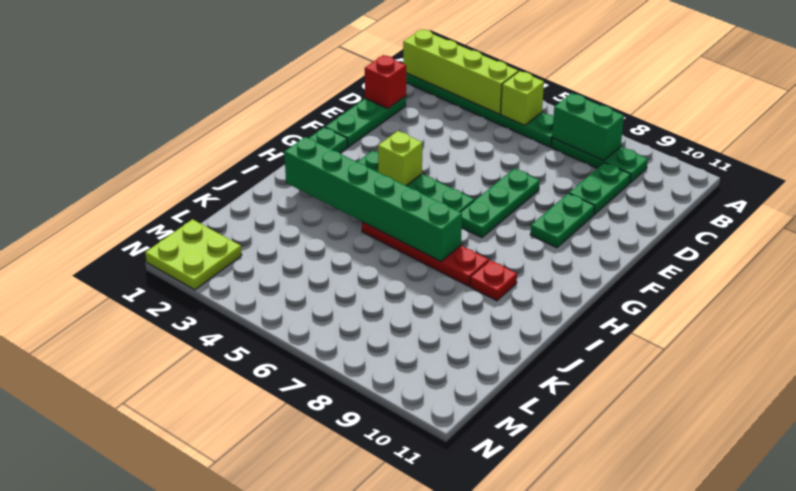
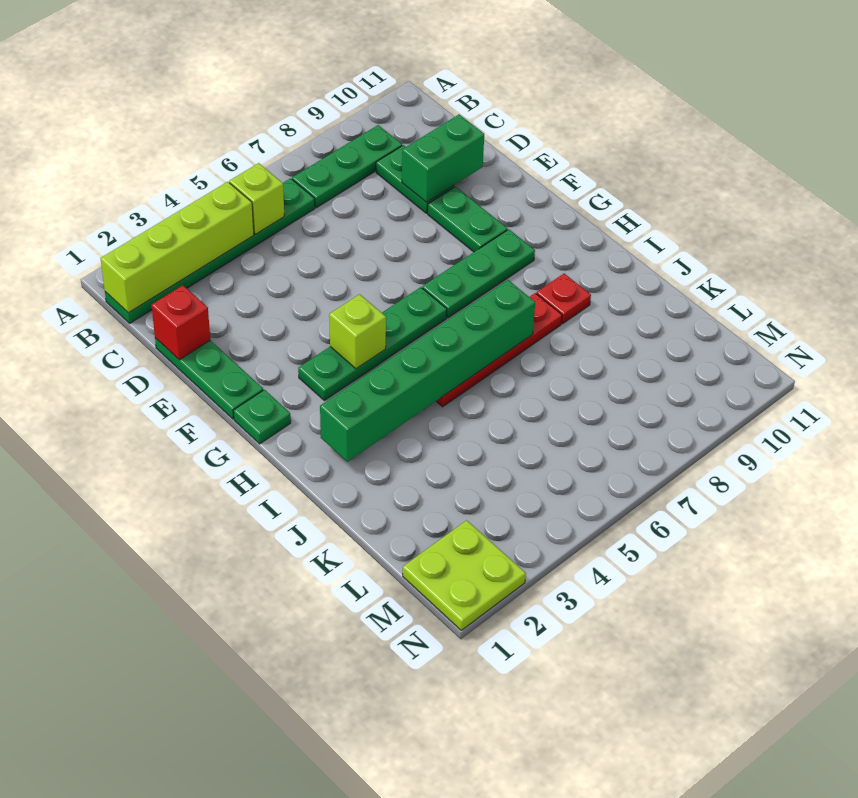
green brick B7:B8 level 2 -> green brick D9:D10 level 2
green plate E7:G7 level 1 -> green plate G7:G9 level 1

